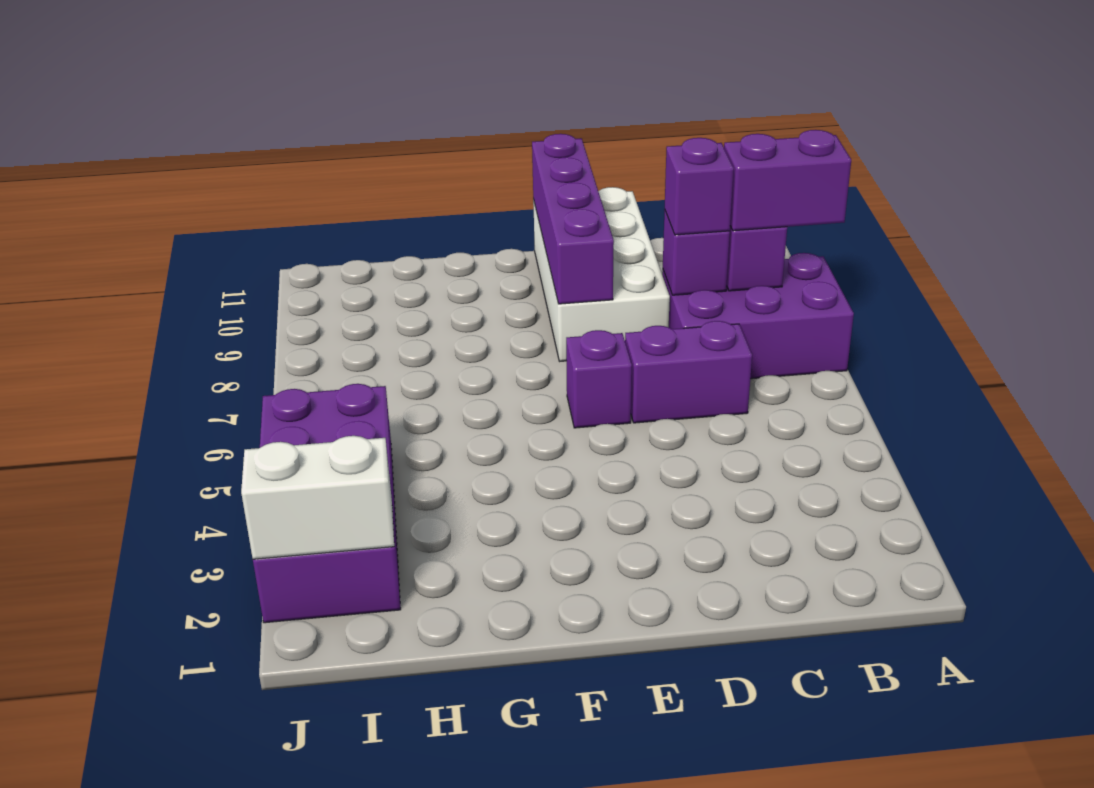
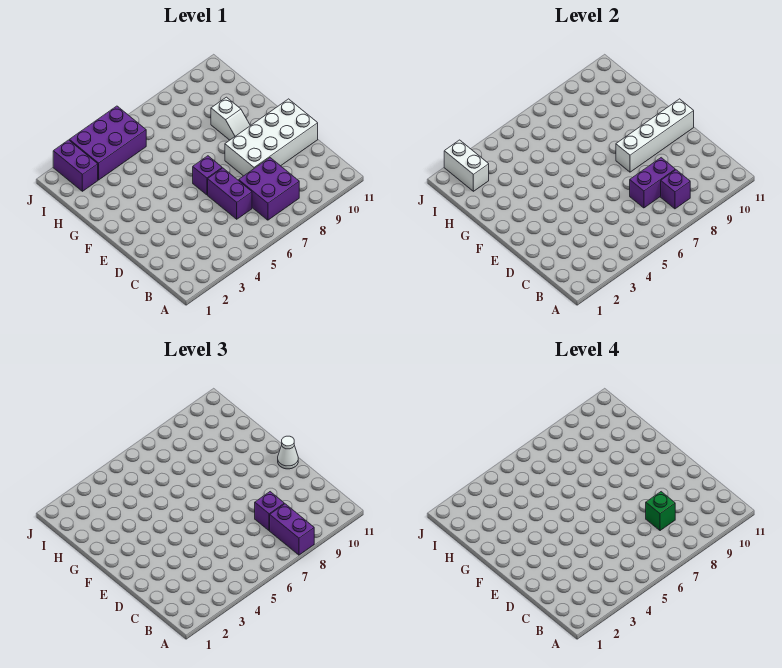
purple brick A7:C8 level 1 -> purple brick B7:C8 level 1
purple brick C8 level 2 -> purple brick C7:C8 level 2
none -> green brick C8 level 4
purple brick E8:E11 level 2 -> white brick E8:E11 level 2
none -> white cone E11 level 3
none -> white slope F9:G9 level 1 top G

